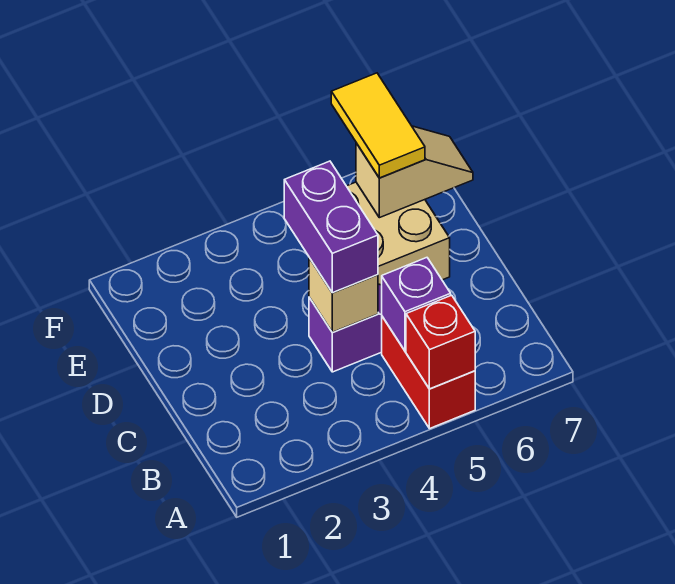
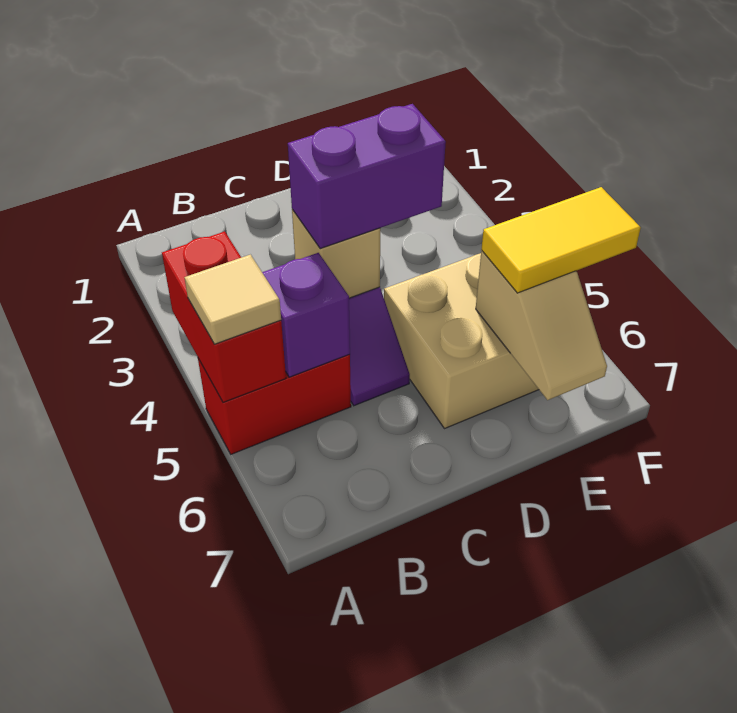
red brick A5 level 2 -> red brick A4:A5 level 2
none -> tan tile A5 level 3

